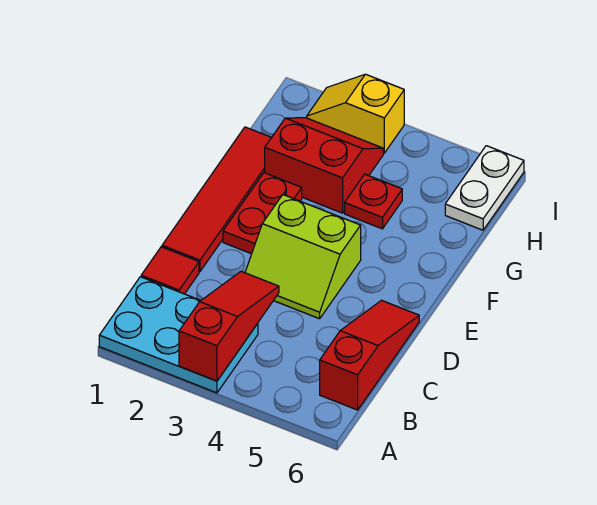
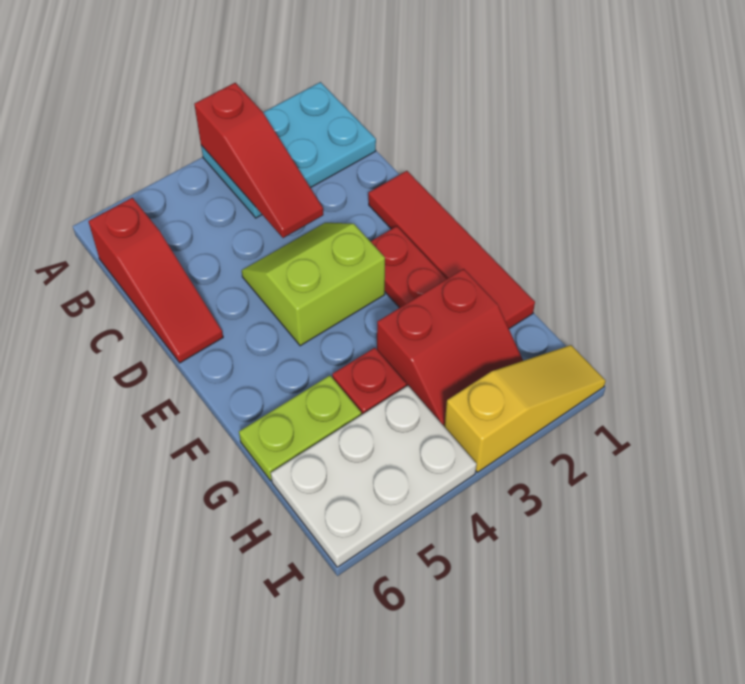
red tile C1 level 1 -> none
none -> lime plate G5:G6 level 1
white plate H6:I6 level 1 -> white plate H4:I6 level 1
yellow slope I2:I3 level 1 top 3 -> yellow slope I1:I3 level 1 top 3

